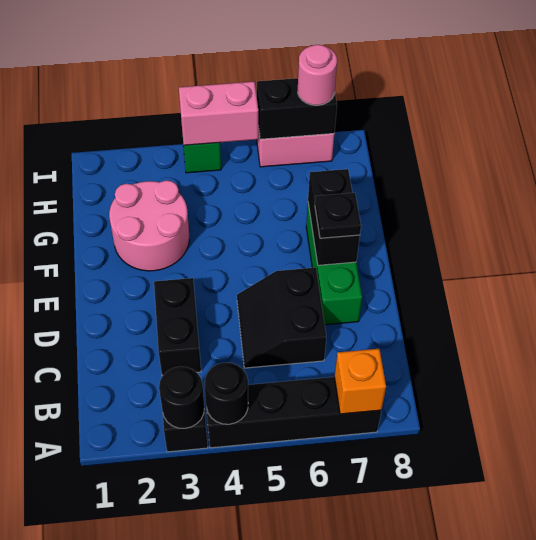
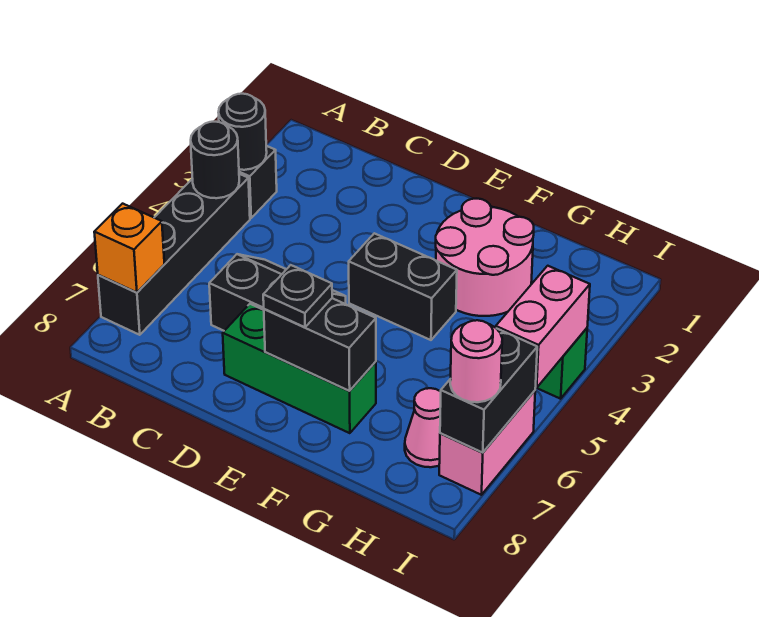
black brick C3:D3 level 1 -> black brick E4:F4 level 1
none -> pink cone H7 level 1

